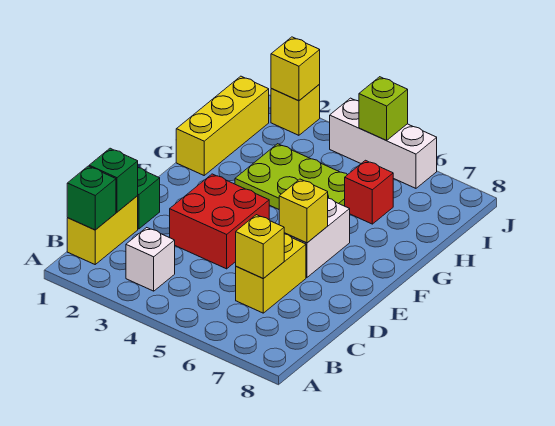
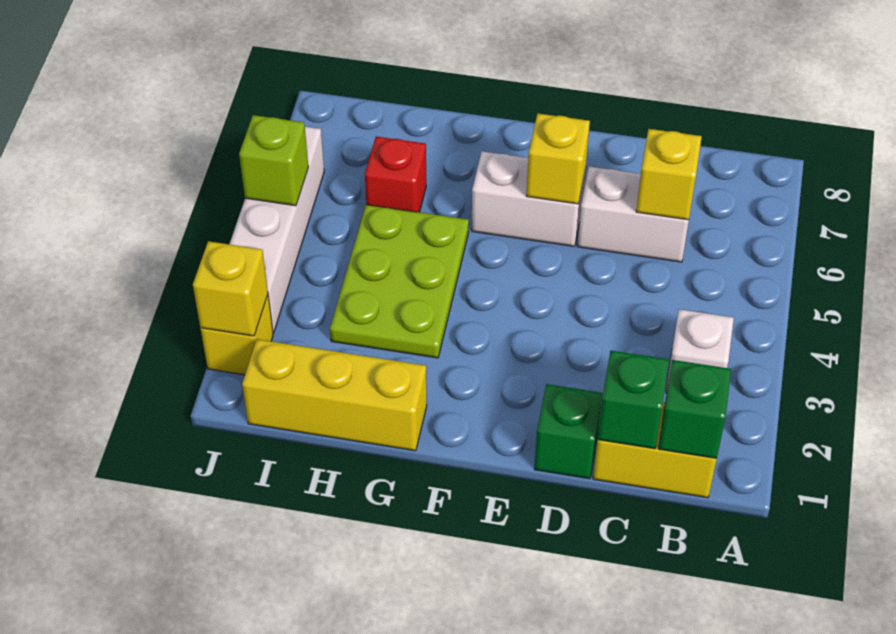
yellow brick C6:D6 level 1 -> white brick C6:D6 level 1
red brick D3:E4 level 1 -> none
white brick J4:J6 level 1 -> white brick J3:J6 level 1

